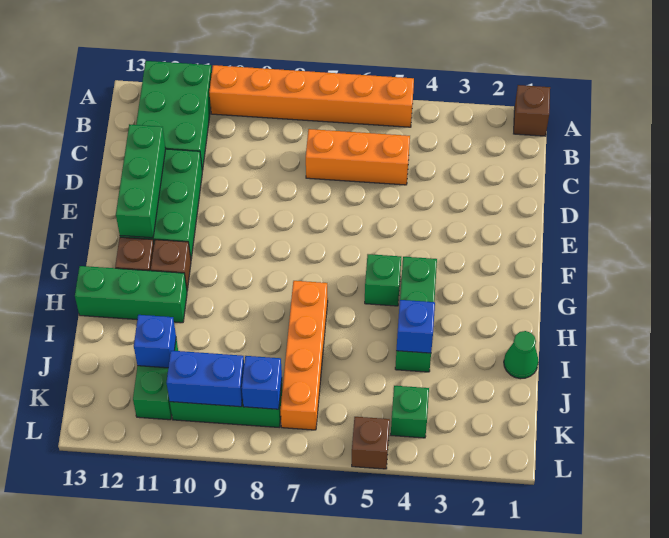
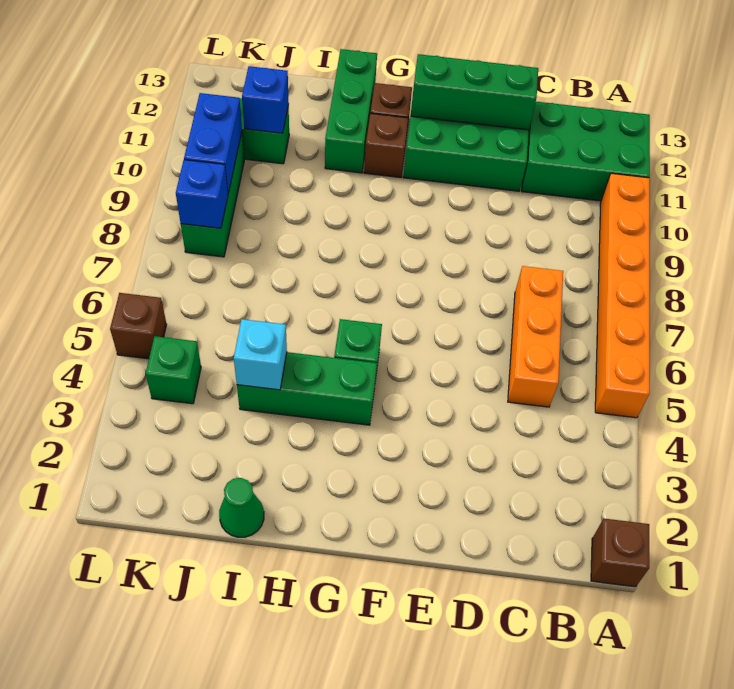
orange brick H7:K7 level 1 -> none
blue brick I4 level 2 -> cyan brick I4 level 2

